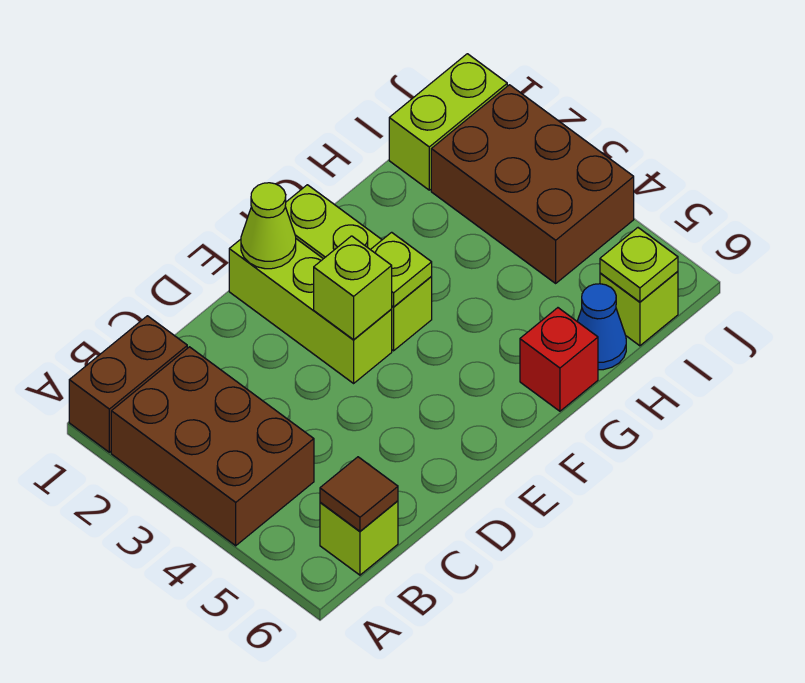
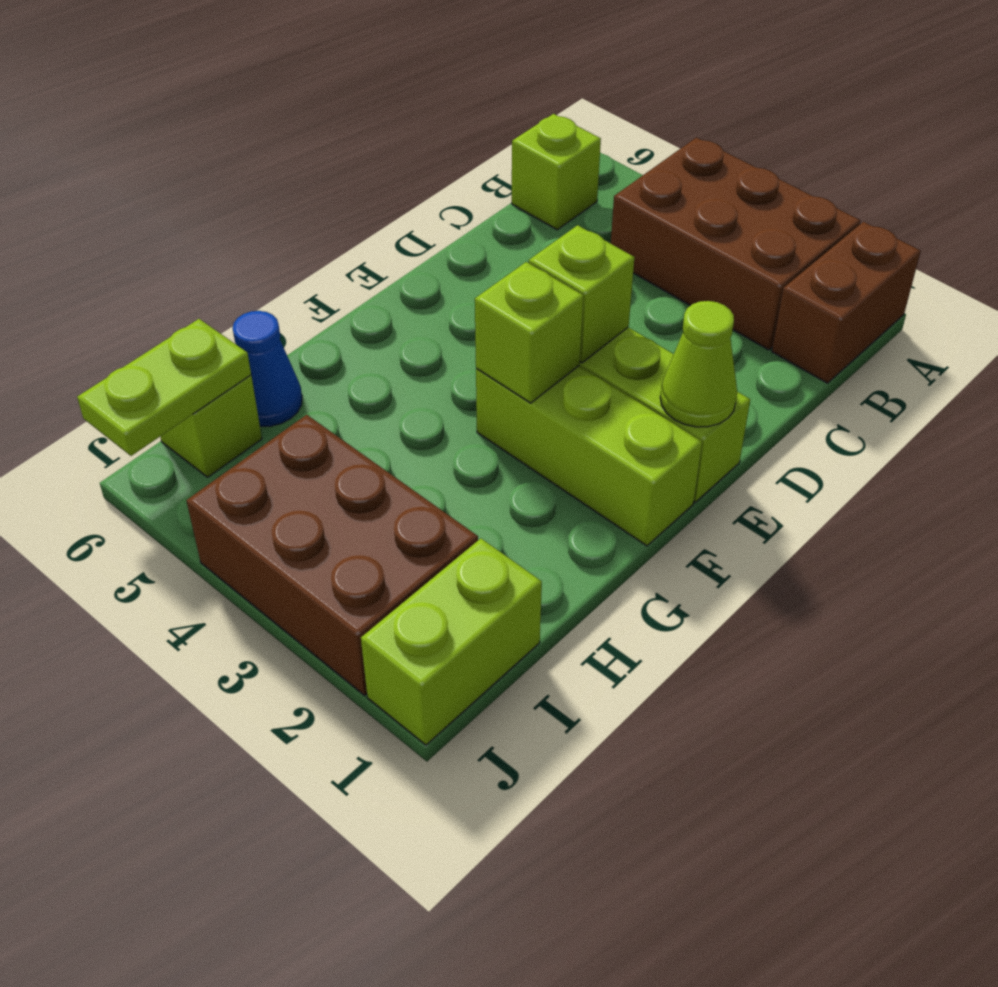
brown tile B6 level 2 -> none
lime plate F3 level 2 -> lime brick F3 level 2
red brick G6 level 1 -> none
lime plate I6 level 2 -> lime plate I6:J6 level 2

